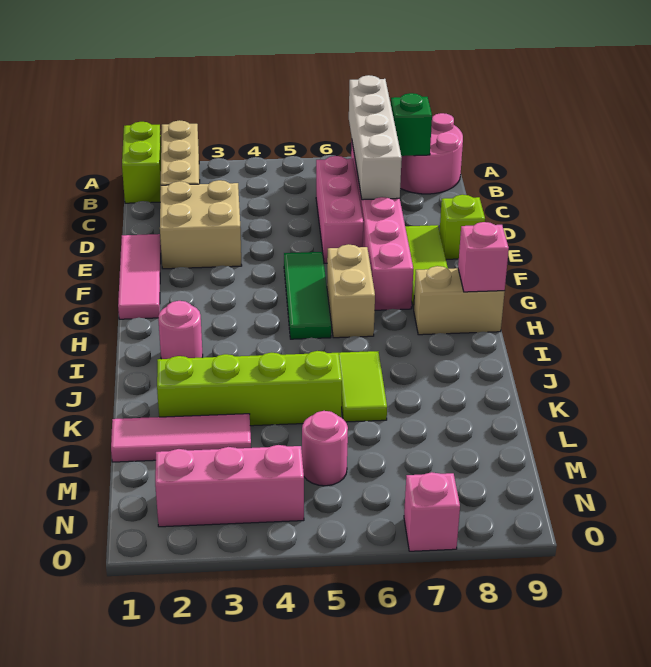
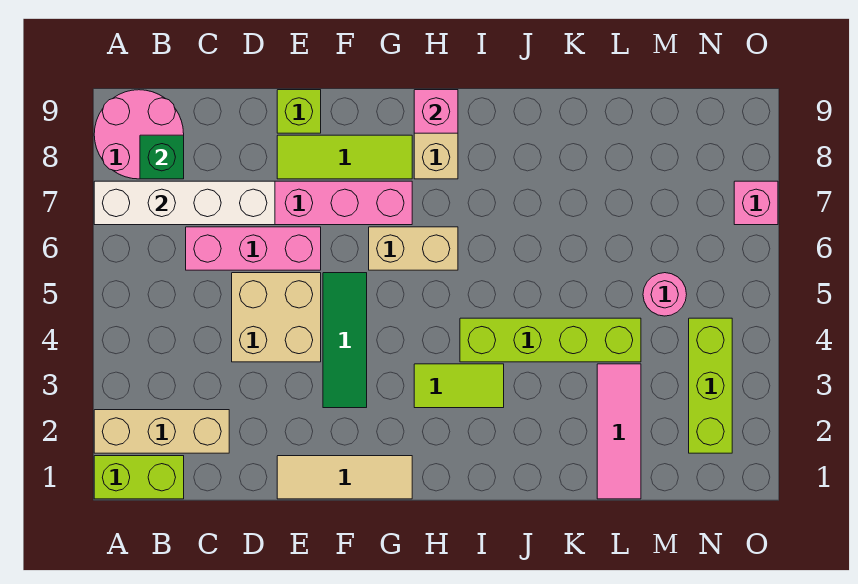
tan brick D2:E3 level 1 -> tan brick D4:E5 level 1
pink tile E1:G1 level 1 -> tan tile E1:G1 level 1
green tile F5:H5 level 1 -> green tile F3:F5 level 1
pink round brick I2 level 1 -> none
lime tile J6:K6 level 1 -> lime tile H3:I3 level 1
lime brick K2:K5 level 1 -> lime brick I4:L4 level 1
pink brick N2:N4 level 1 -> lime brick N2:N4 level 1

